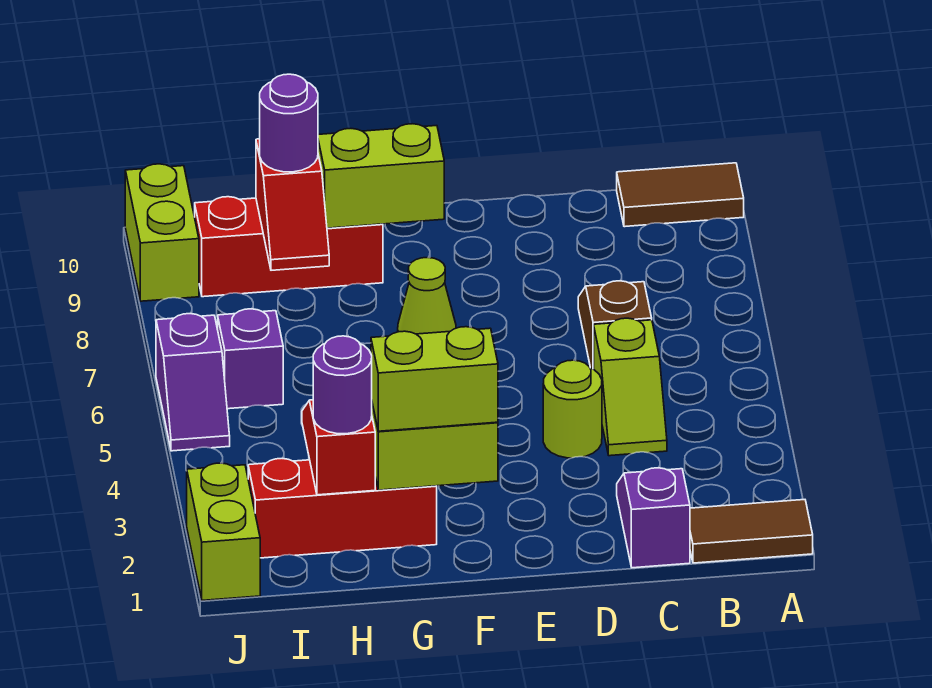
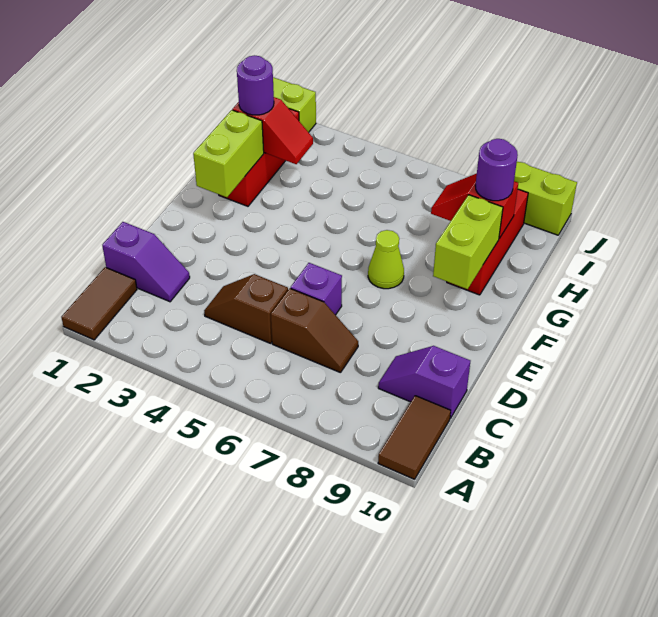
lime slope C4:C5 level 1 top 5 -> brown slope C4:C5 level 1 top 5
lime round brick D4 level 1 -> none
lime brick F2:G2 level 3 -> none
purple brick I6 level 1 -> purple brick D6 level 1
purple slope J5:J6 level 1 top 6 -> purple slope C9:C10 level 1 top 10

